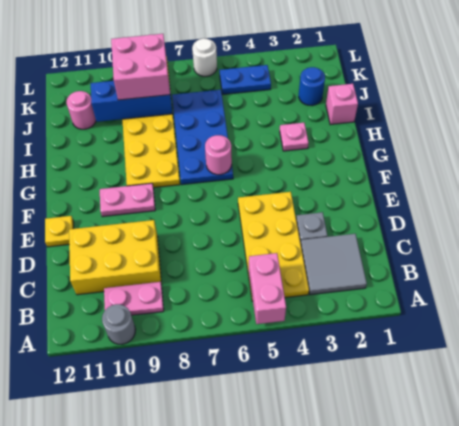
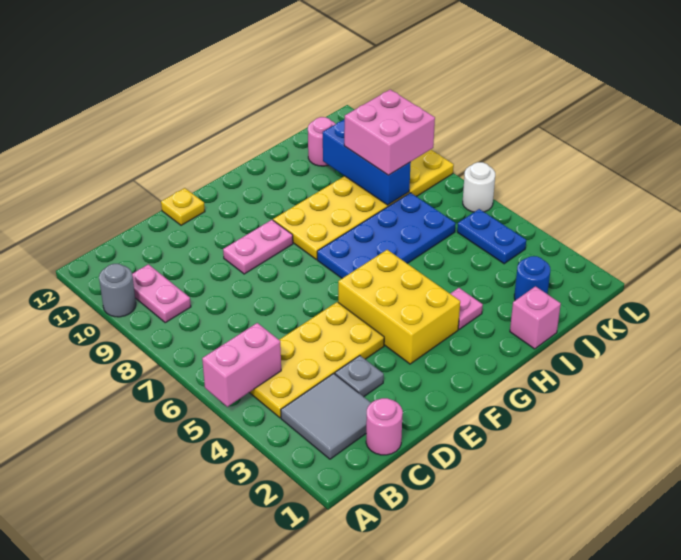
yellow brick C9:D11 level 1 -> yellow brick F3:G5 level 1
pink plate F9:F10 level 1 -> pink plate E9:F9 level 1
pink round brick G6 level 2 -> pink round brick C1 level 1

